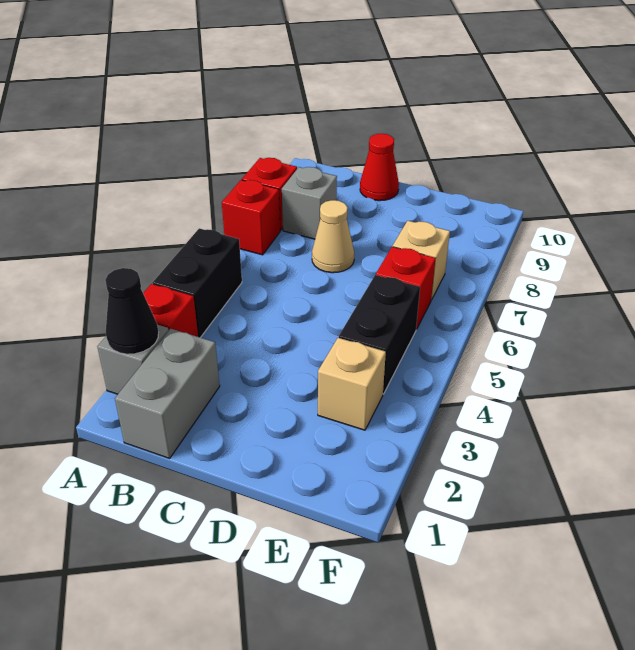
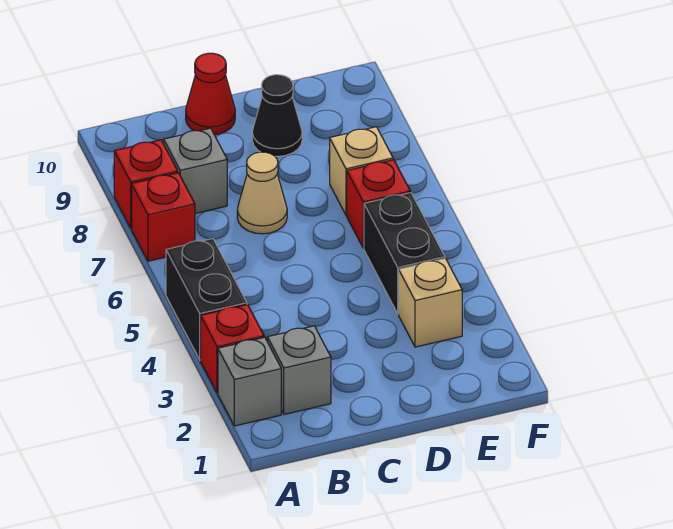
black cone A2 level 2 -> black cone D9 level 1
grey brick B1:B2 level 1 -> grey brick B2 level 1

